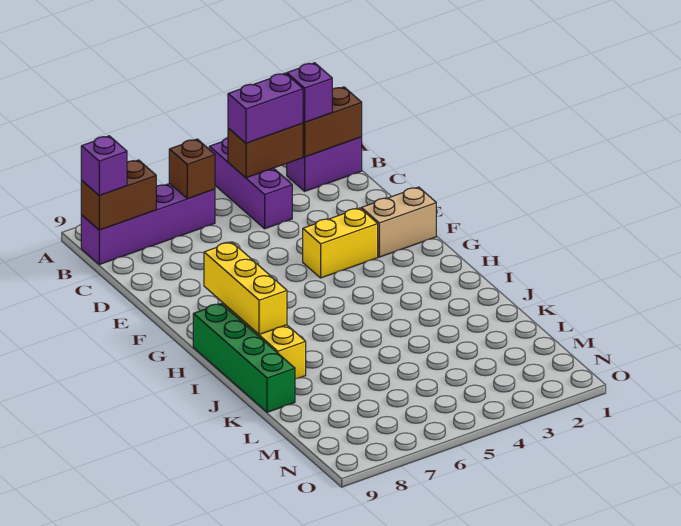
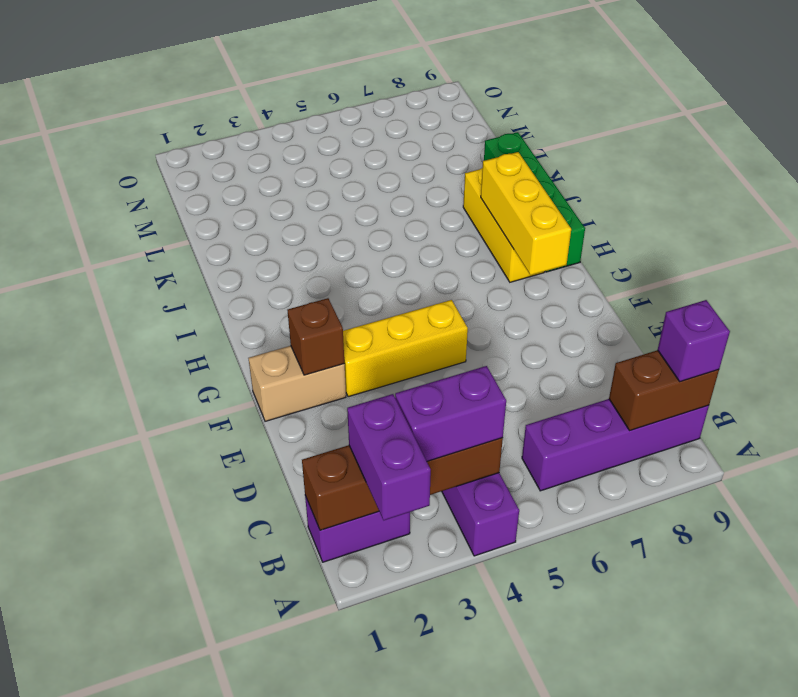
purple brick B2 level 3 -> purple brick A2:B2 level 3
brown brick B6 level 2 -> brown brick F2 level 2
yellow brick F3:F4 level 1 -> yellow brick F3:F5 level 1

